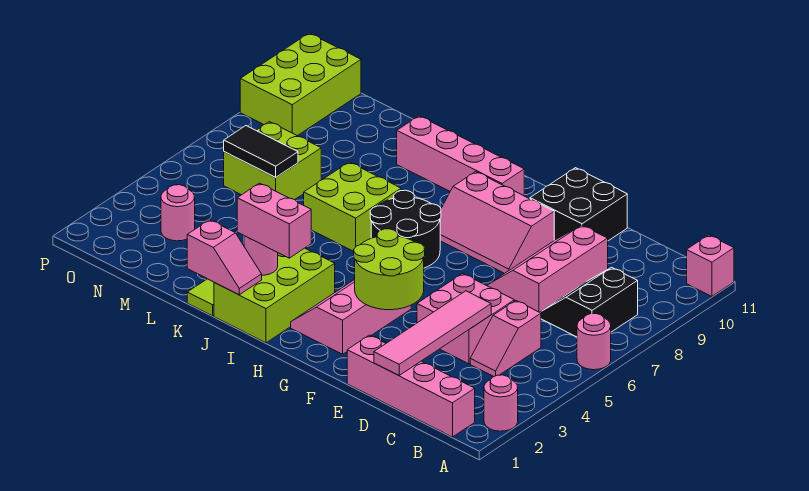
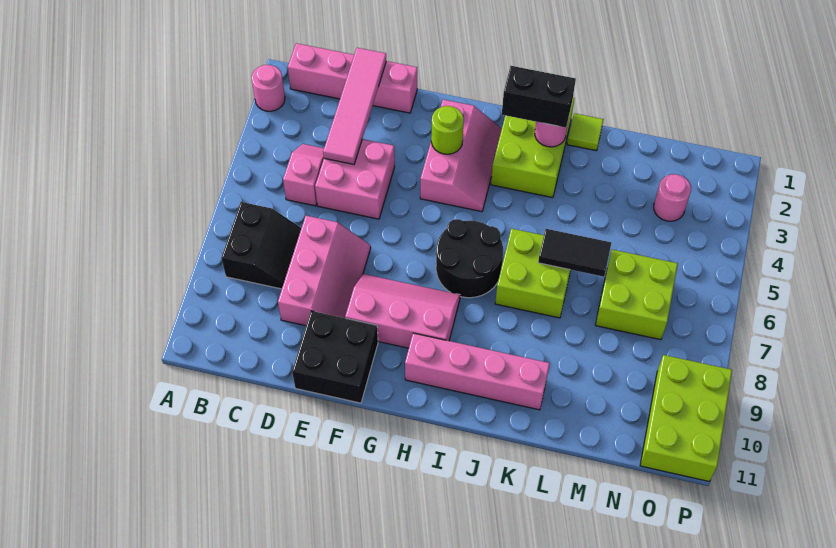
pink round brick A6 level 1 -> none
pink brick A11 level 1 -> none
lime round brick F3:G4 level 2 -> lime round brick G3 level 2
pink brick I2:J2 level 3 -> black brick I2:J2 level 3
pink slope J1:K1 level 2 top K -> none
black tile M6:N6 level 2 -> black tile K6:L6 level 2

